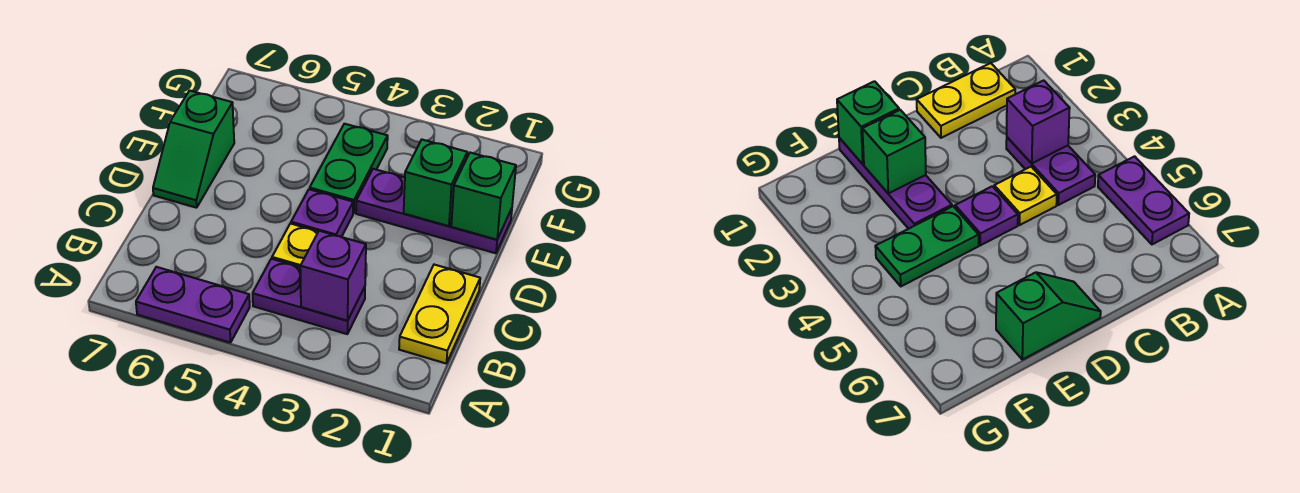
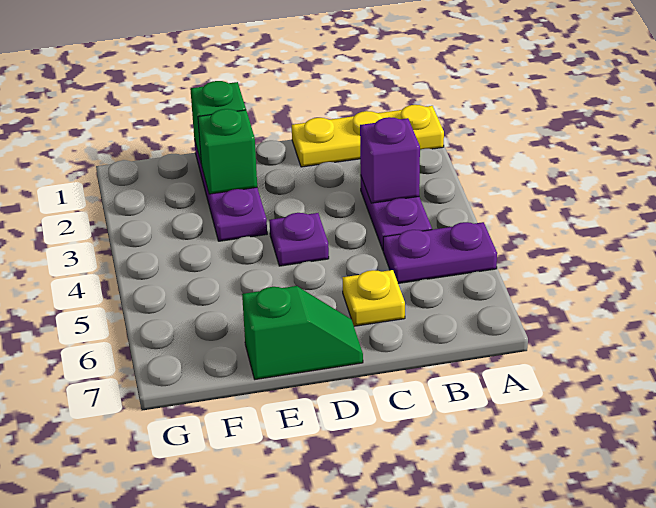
purple plate A5:A6 level 1 -> purple plate A5:B5 level 1
yellow plate B1:C1 level 1 -> yellow plate A1:C1 level 1
yellow plate C4 level 1 -> yellow plate C6 level 1
green plate E4:F4 level 1 -> none

